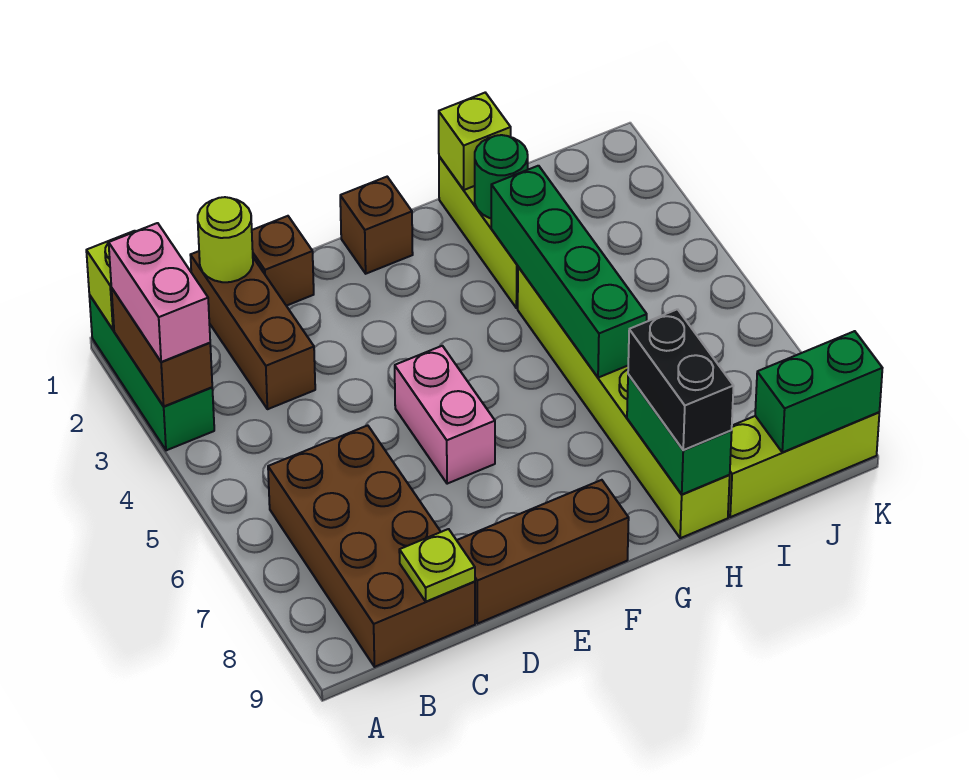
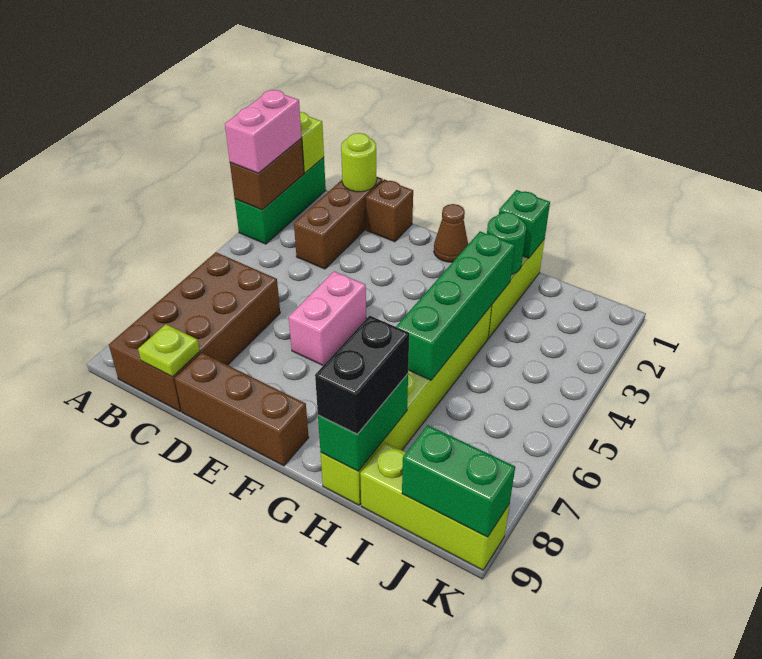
brown brick F1 level 1 -> brown cone F1 level 1
lime brick H1 level 2 -> green brick H1 level 2

